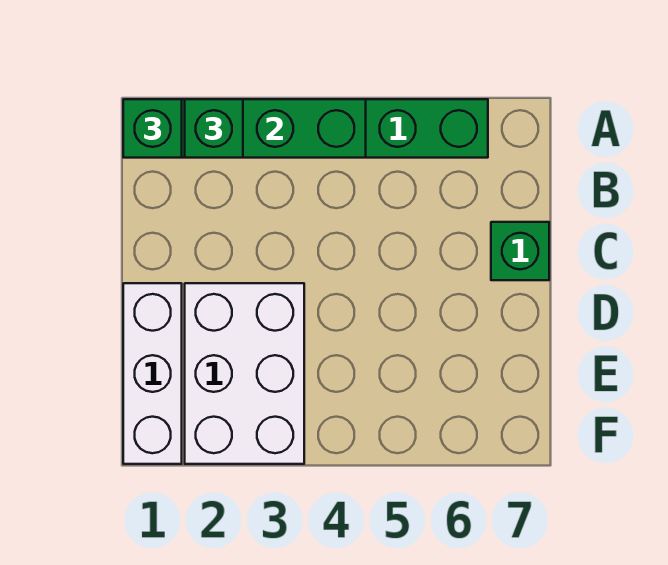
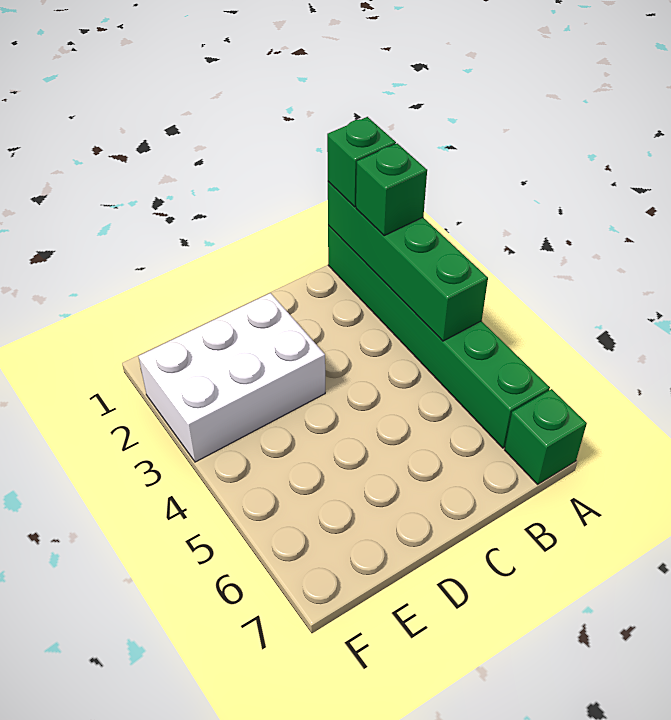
green brick C7 level 1 -> green brick A7 level 1
white brick D1:F1 level 1 -> none

